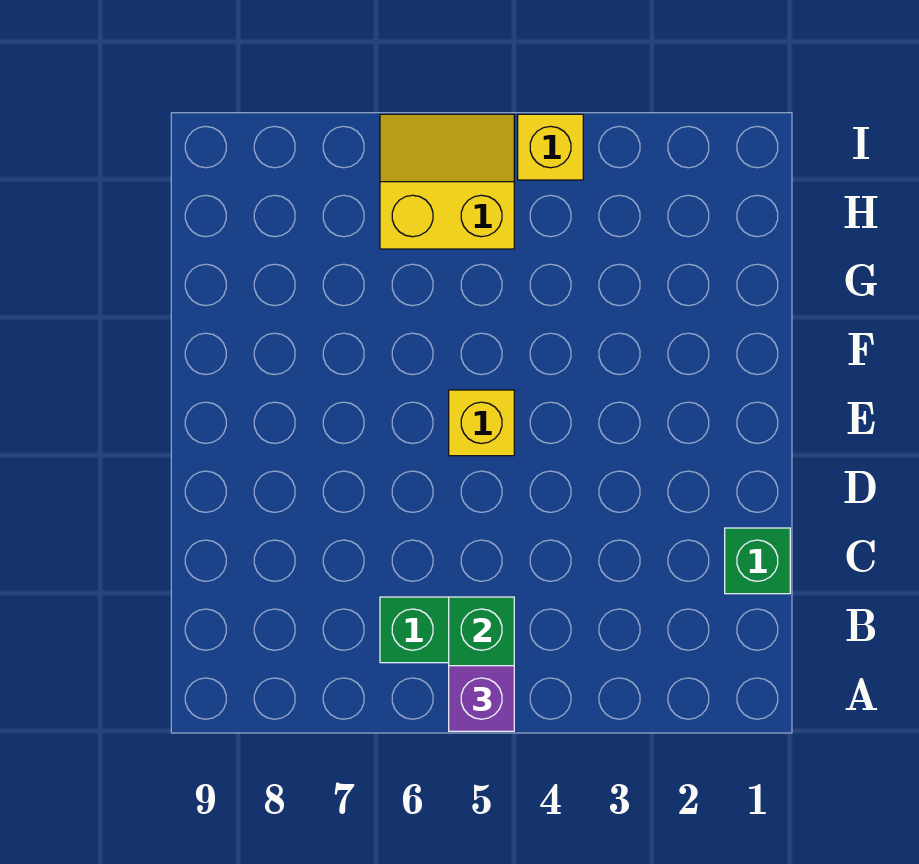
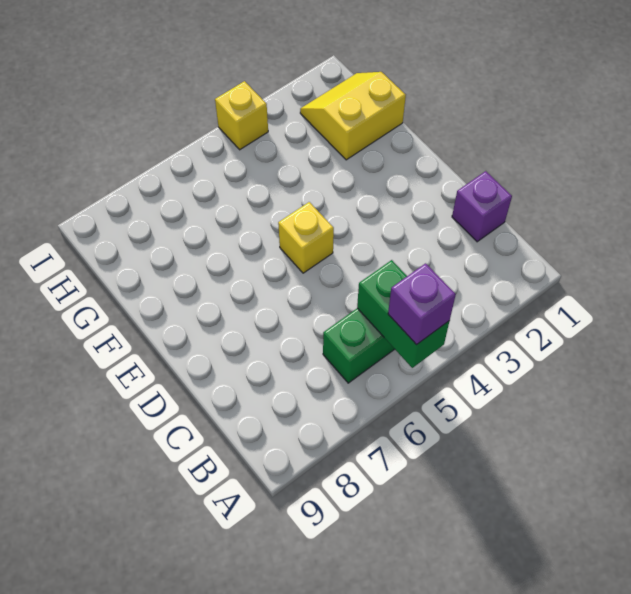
green brick C1 level 1 -> purple brick C1 level 1
yellow slope H5:I6 level 1 top H -> yellow slope G1:H2 level 1 top G

